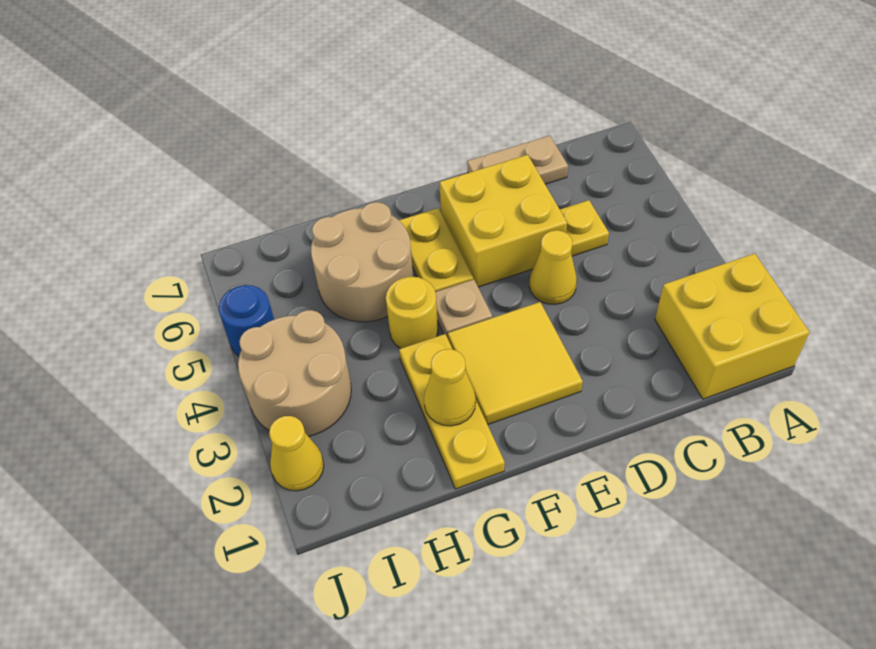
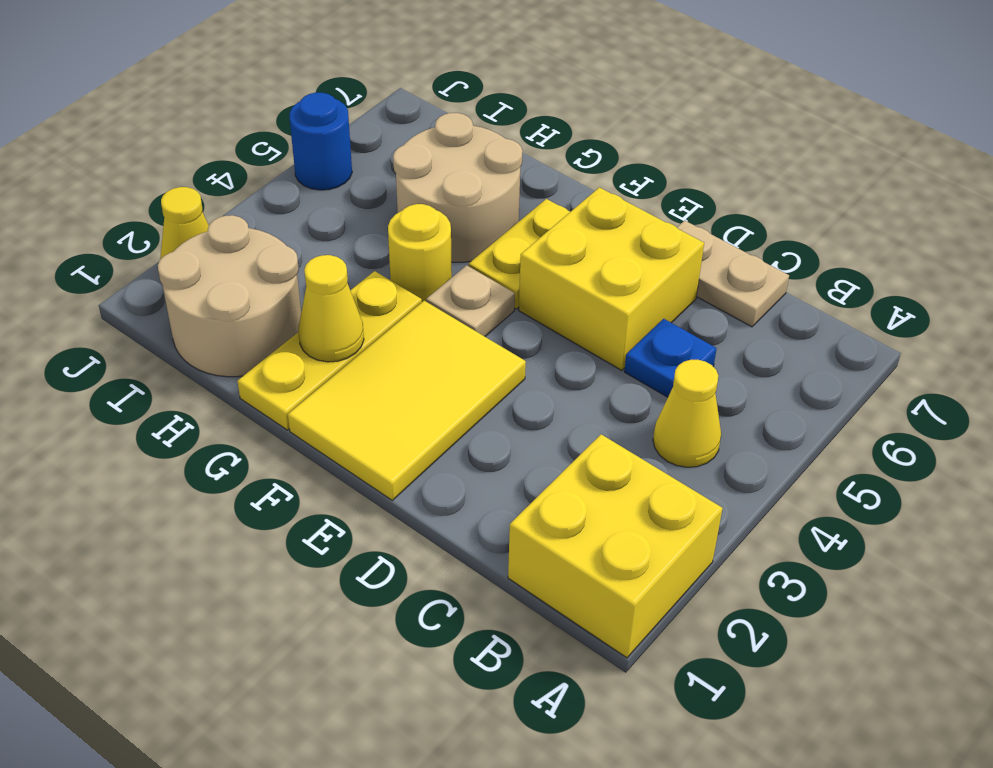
yellow plate C5 level 1 -> blue plate C5 level 1
yellow cone D4 level 1 -> yellow cone B4 level 1
yellow tile E2:F3 level 1 -> yellow tile E1:F3 level 1
tan round brick I3:J4 level 1 -> tan round brick H1:I2 level 1

